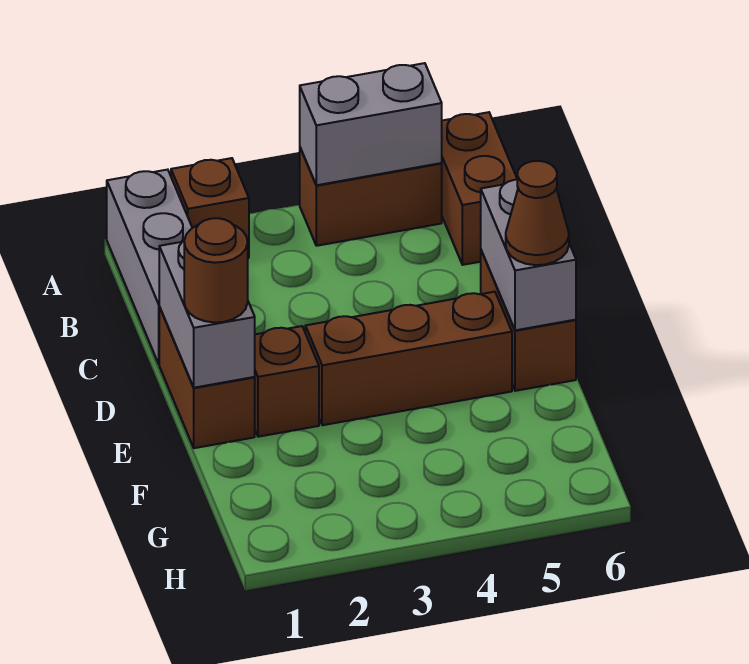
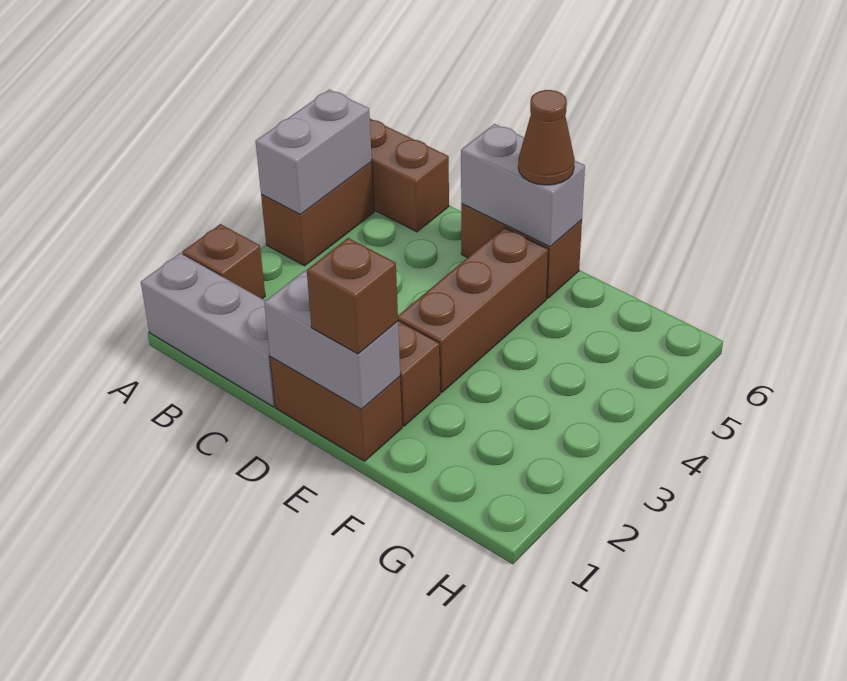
brown round brick E1 level 3 -> brown brick E1 level 3

